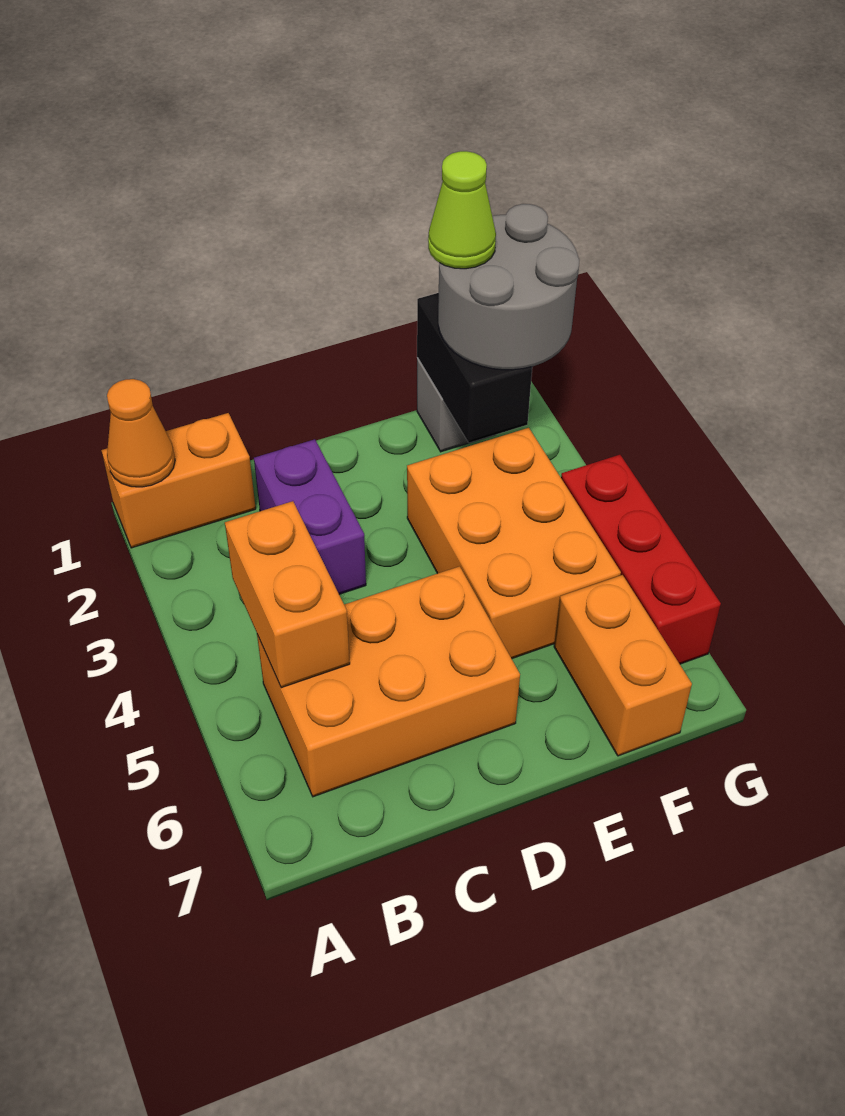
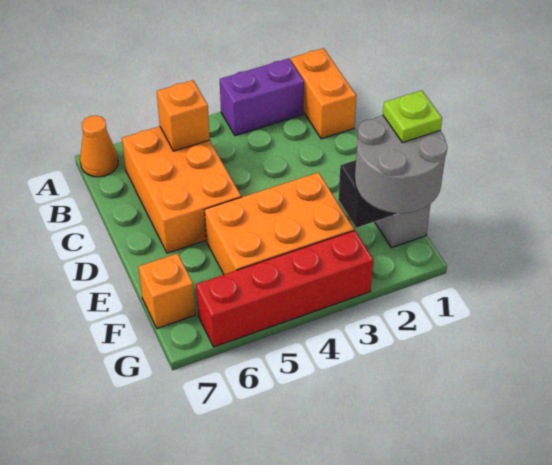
orange cone A1 level 2 -> orange cone A7 level 1
orange brick B4:B5 level 2 -> orange brick B5 level 2
purple brick C2:C3 level 1 -> purple brick A2:A3 level 1
lime cone F1 level 4 -> lime plate F1 level 4
orange brick F6:F7 level 1 -> orange brick F7 level 1
red brick G4:G6 level 1 -> red brick G3:G6 level 1

